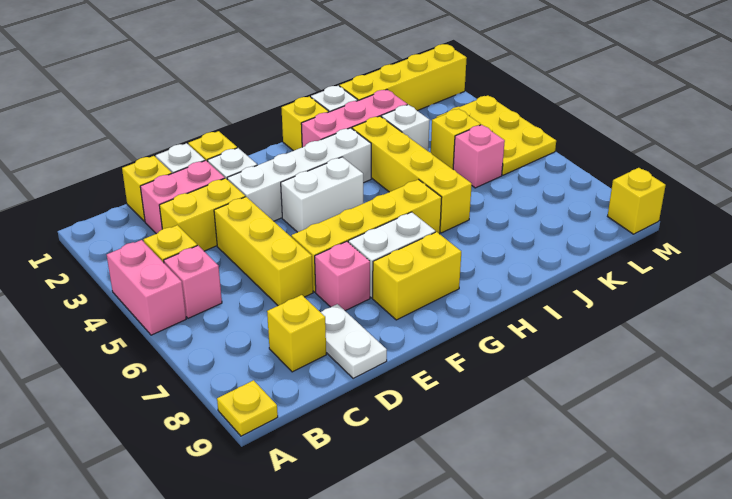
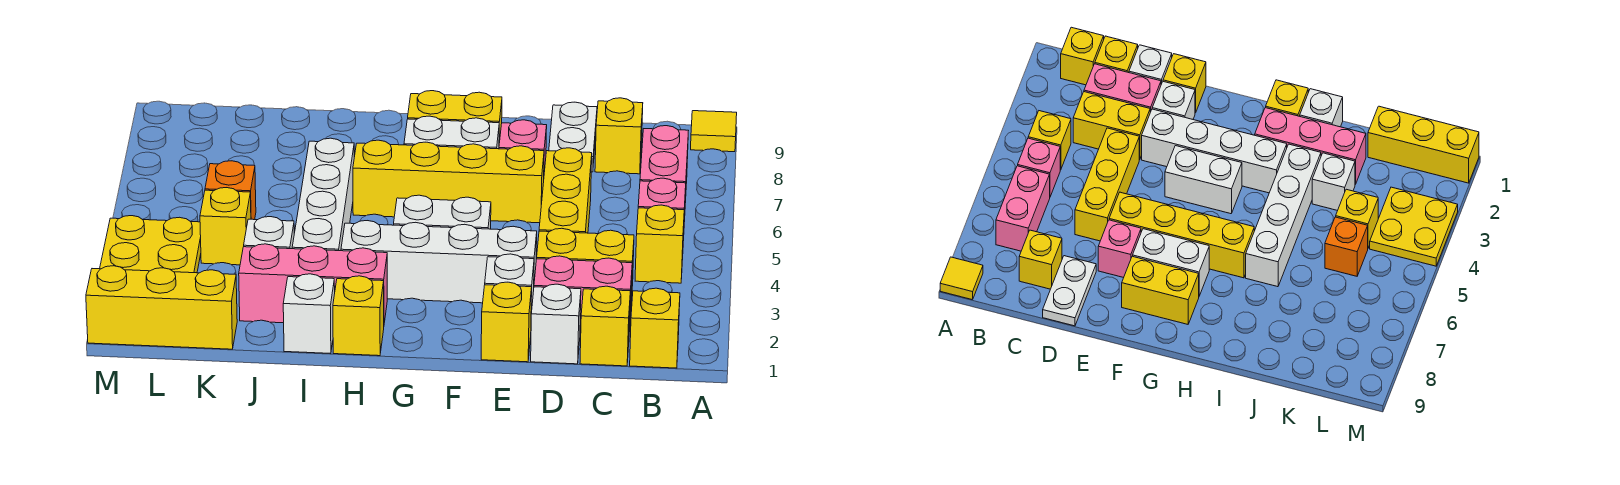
pink brick A4:A5 level 1 -> pink brick B6:B7 level 1
yellow plate A9 level 1 -> yellow tile A9 level 1
yellow brick I3:I6 level 1 -> white brick I3:I6 level 1
yellow brick J1:M1 level 1 -> yellow brick K1:M1 level 1
pink brick K5 level 1 -> orange brick K5 level 1
yellow plate L3:M5 level 1 -> yellow plate L3:M4 level 1
yellow brick M9 level 1 -> yellow brick B1 level 1

